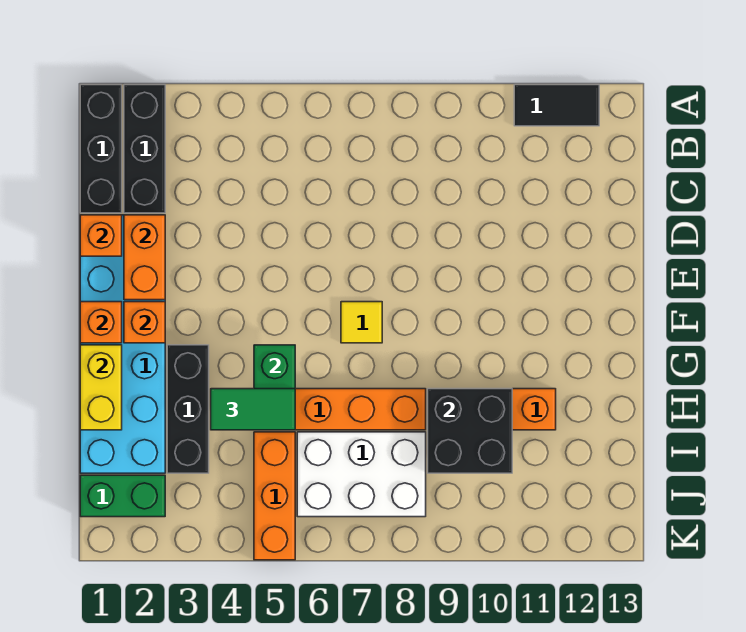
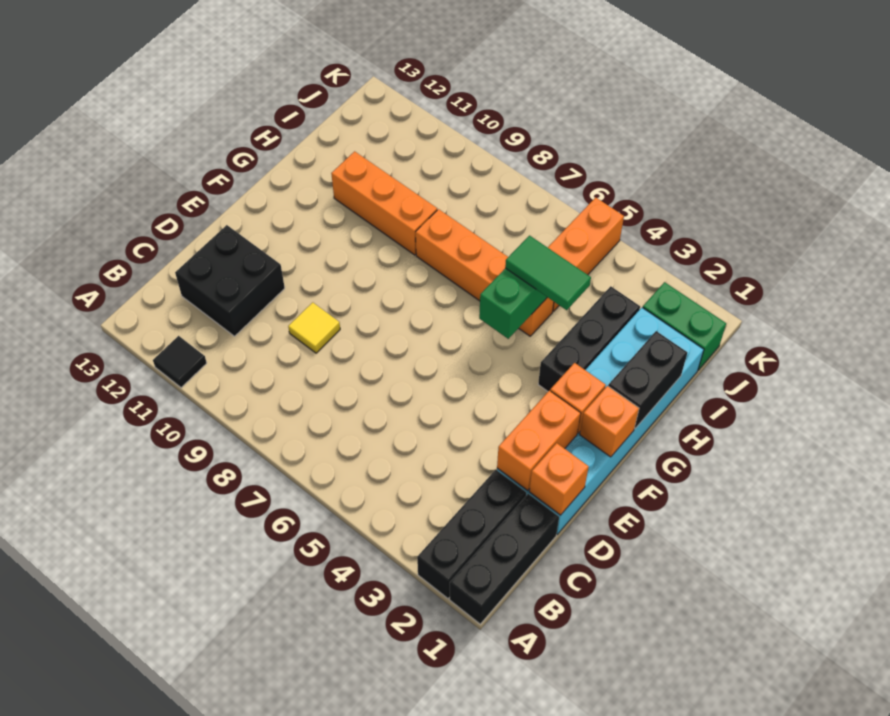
black tile A11:A12 level 1 -> black tile A11 level 1
yellow tile F7 level 1 -> yellow tile D9 level 1
yellow brick G1:H1 level 2 -> black brick G1:H1 level 2
black brick H9:I10 level 2 -> black brick C11:D12 level 1
white brick I6:J8 level 1 -> none

